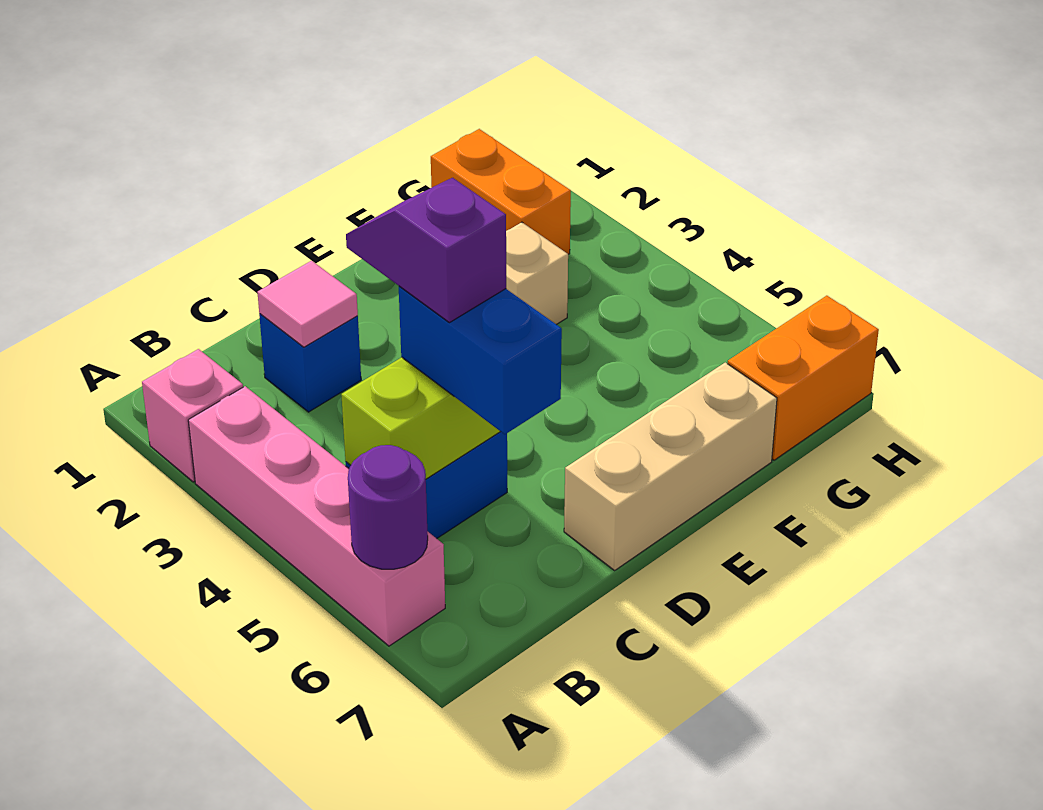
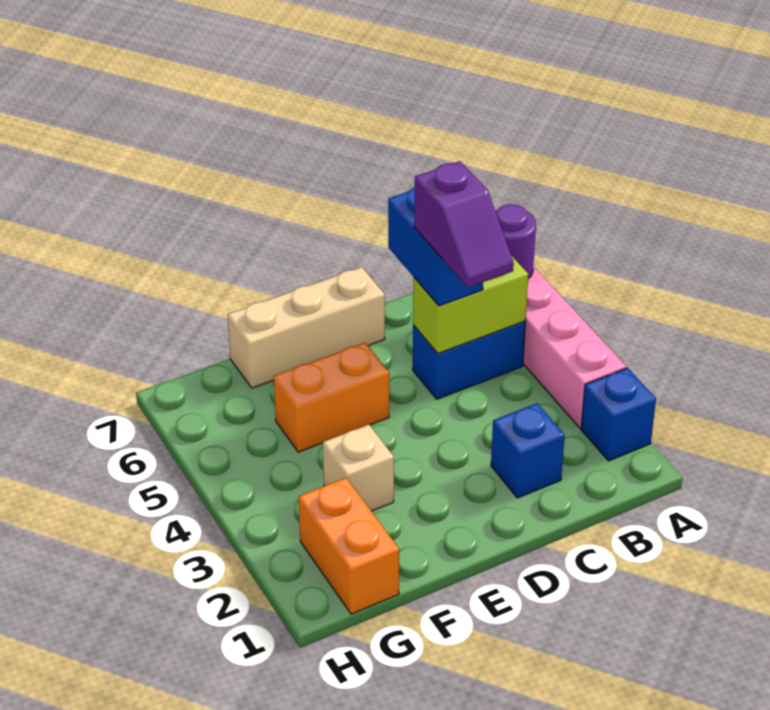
pink brick A2 level 1 -> blue brick A2 level 1
pink tile C2 level 2 -> none
orange brick G7:H7 level 1 -> orange brick E5:F5 level 1

